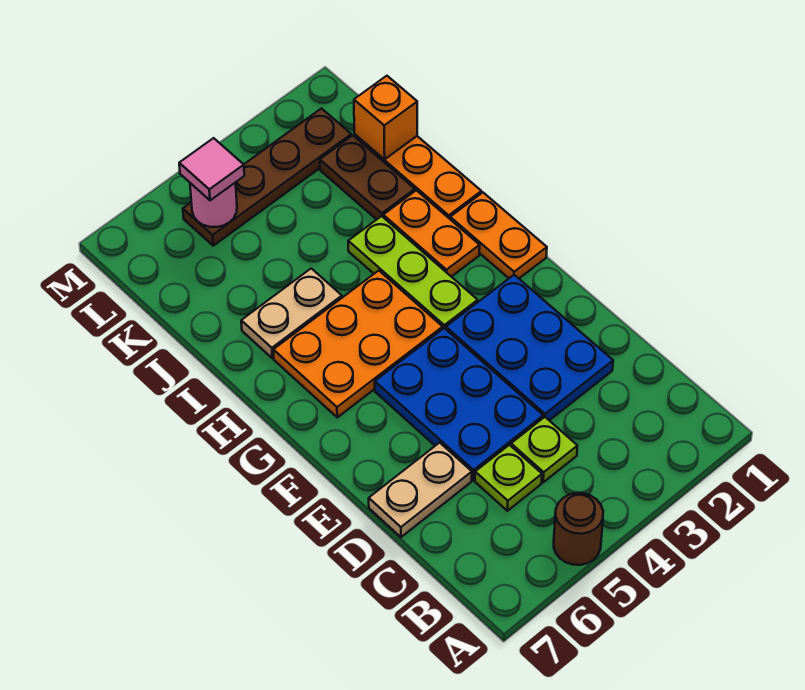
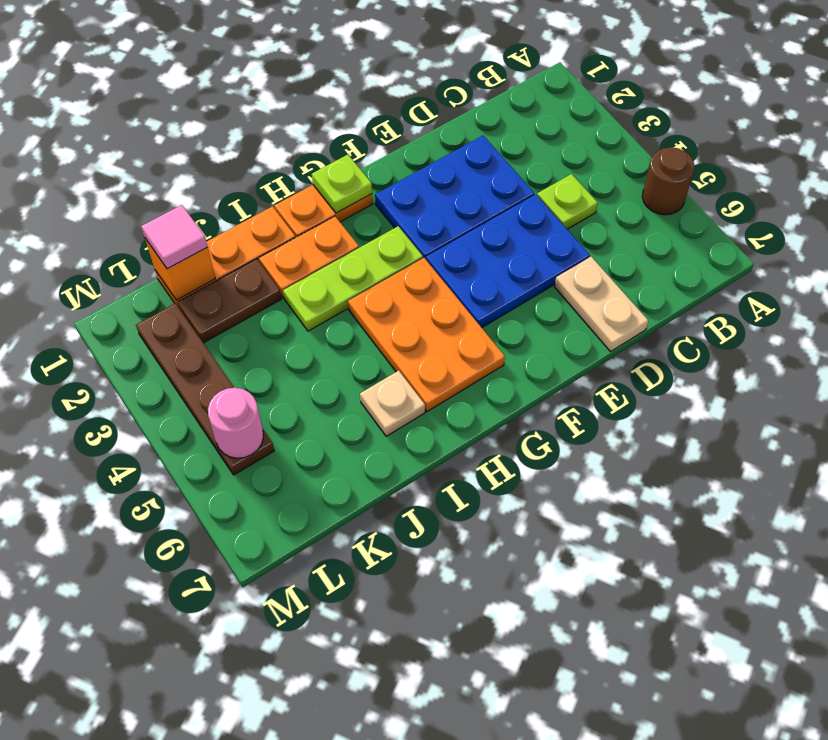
lime plate C5 level 1 -> lime plate G1 level 2
tan plate I5:I6 level 1 -> tan plate I6 level 1
pink tile L5 level 3 -> pink tile K1 level 3

